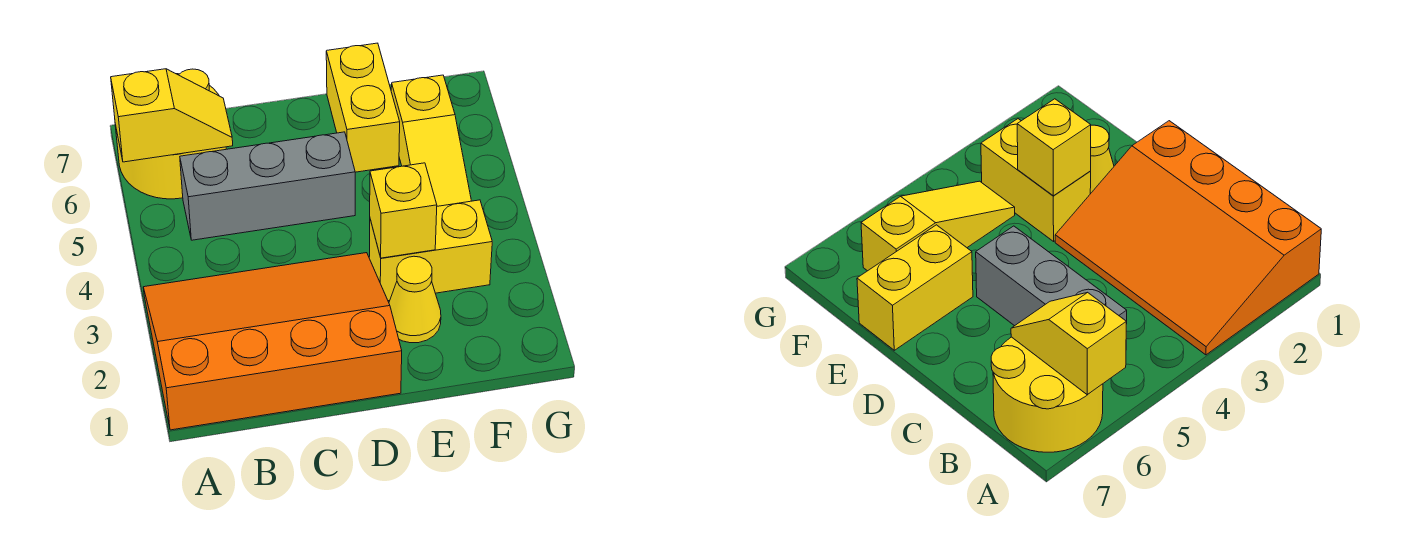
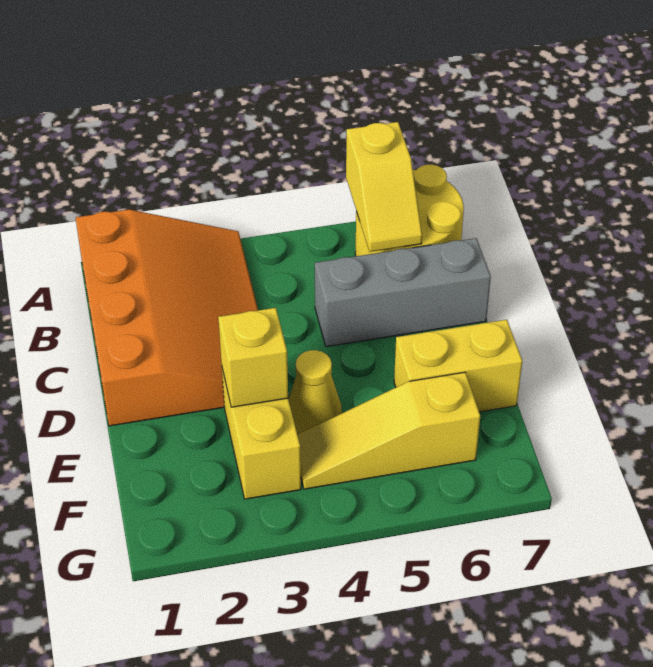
grey brick B5:D5 level 1 -> grey brick C5:C7 level 1
yellow cone E2 level 1 -> yellow cone E4 level 1

